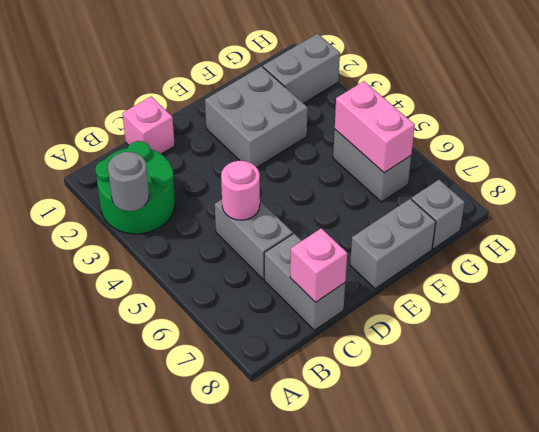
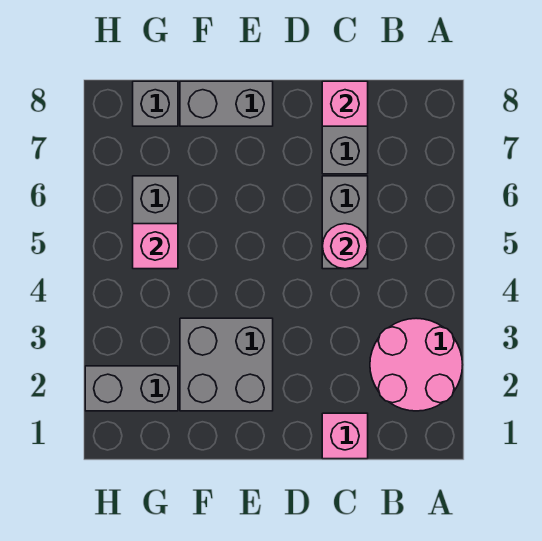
green round brick A2:B3 level 1 -> pink round brick A2:B3 level 1
grey round brick A3 level 2 -> none
pink brick G5:G6 level 2 -> pink brick G5 level 2

